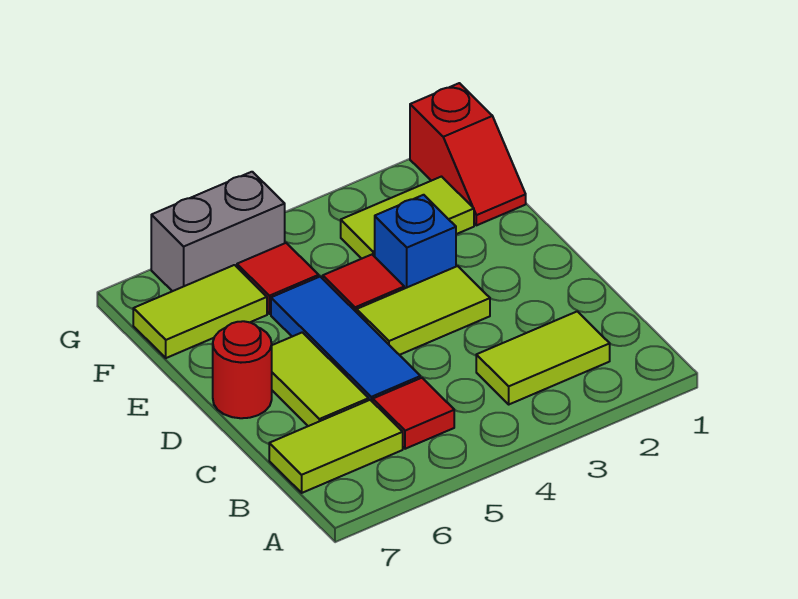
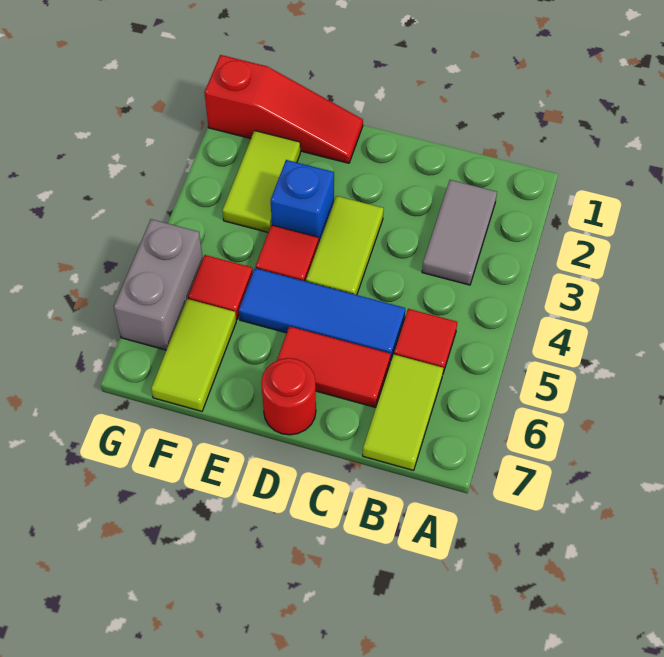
lime tile B2:B3 level 1 -> grey tile B2:B3 level 1
lime tile C6:D6 level 1 -> red tile C6:D6 level 1
red slope F1:G1 level 1 top G -> red slope E1:G1 level 1 top G

